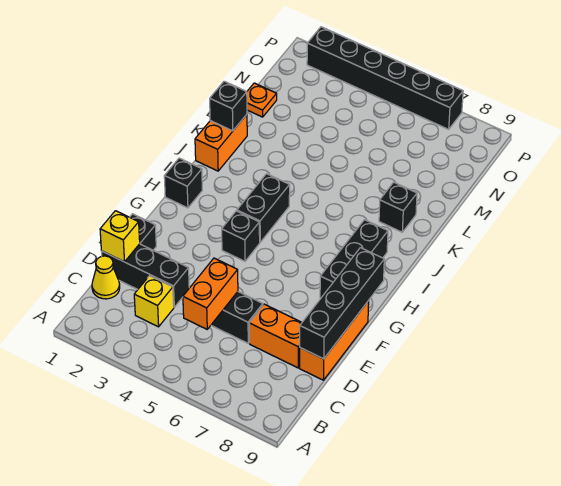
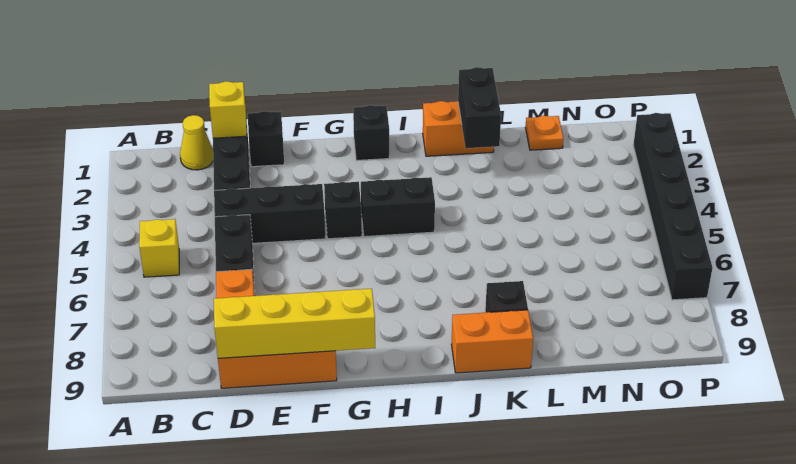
yellow brick C3 level 1 -> yellow brick B5 level 1
orange brick C5:D5 level 2 -> orange brick J9:K9 level 1
black brick D9:G9 level 2 -> yellow brick D9:G9 level 2
black brick G8:I8 level 1 -> black brick D4:F4 level 1
black brick K1 level 2 -> black brick K1:K2 level 2

